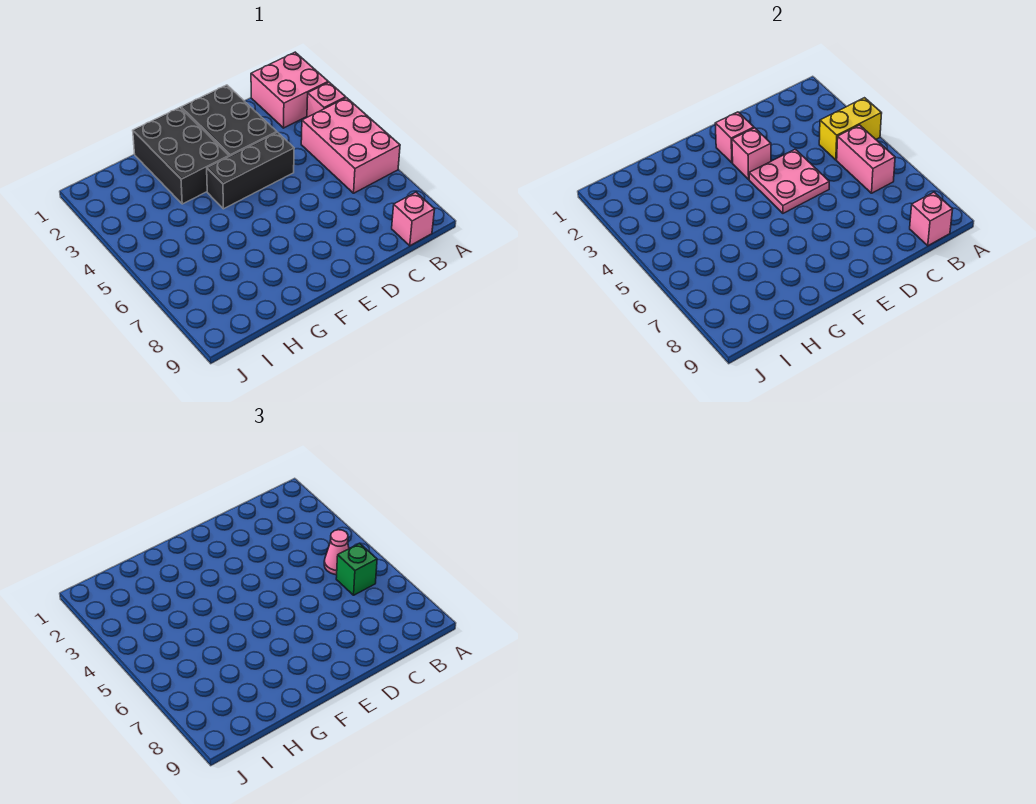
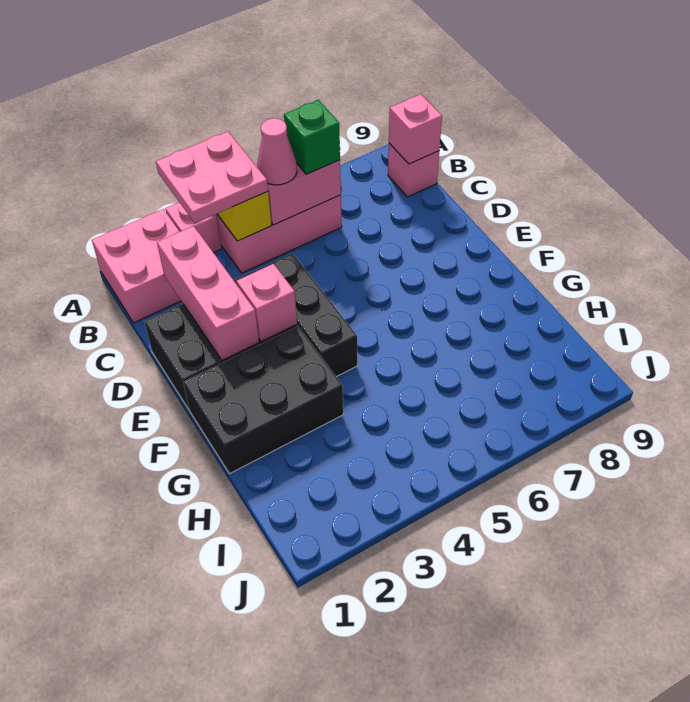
pink plate D4:E5 level 2 -> pink plate A3:B4 level 3
pink brick E2 level 2 -> pink brick C2:E2 level 2

